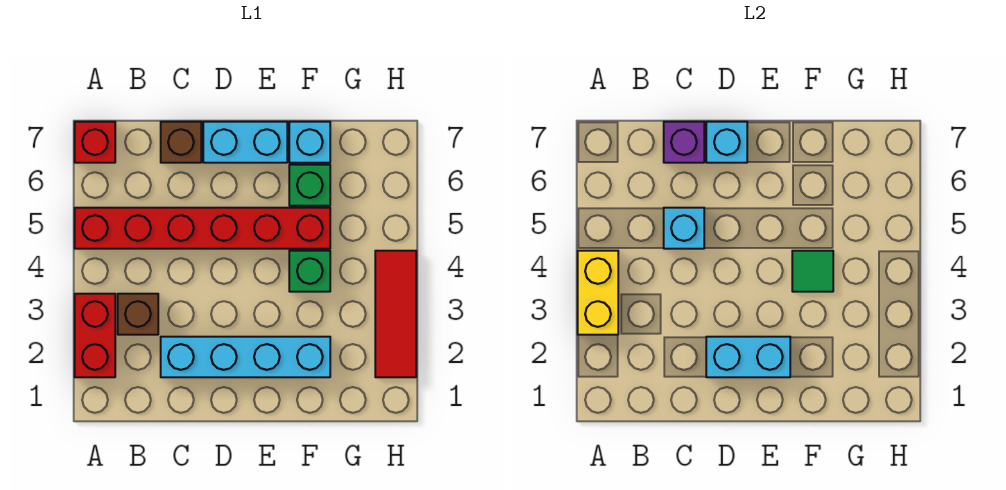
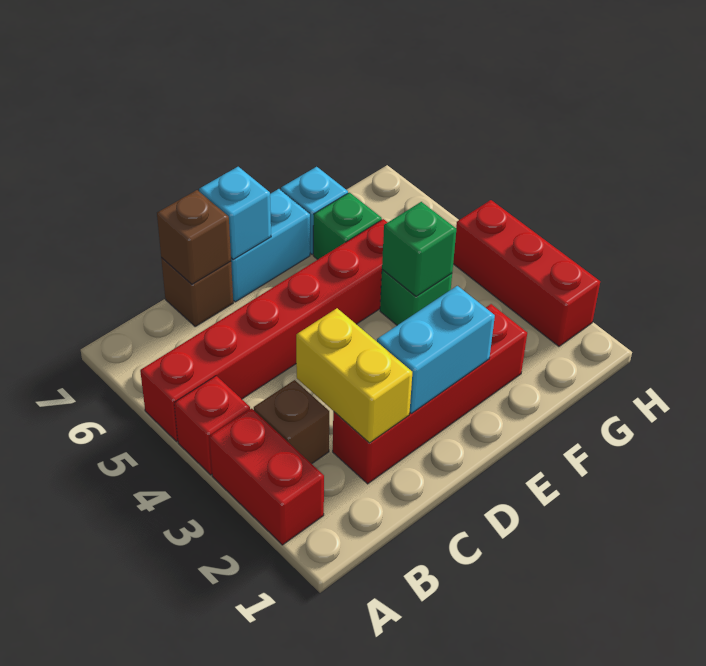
yellow brick A3:A4 level 2 -> yellow brick C2:C3 level 2
red brick A7 level 1 -> red brick A4 level 1
cyan brick C2:F2 level 1 -> red brick C2:F2 level 1
cyan brick C5 level 2 -> none
purple brick C7 level 2 -> brown brick C7 level 2
green tile F4 level 2 -> green brick F4 level 2
red tile H2:H4 level 1 -> red brick H2:H4 level 1

